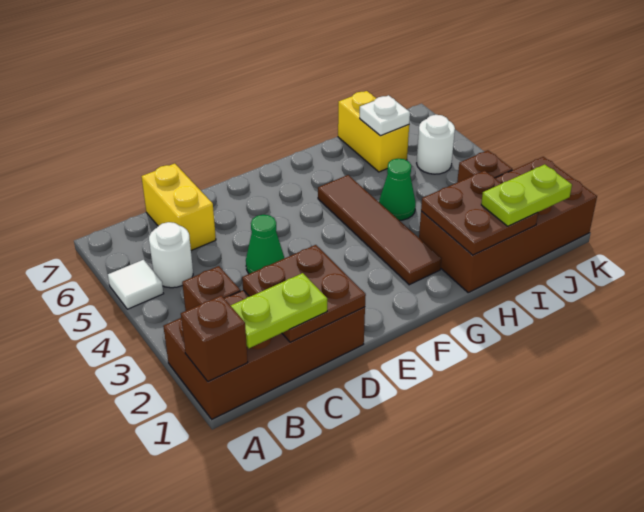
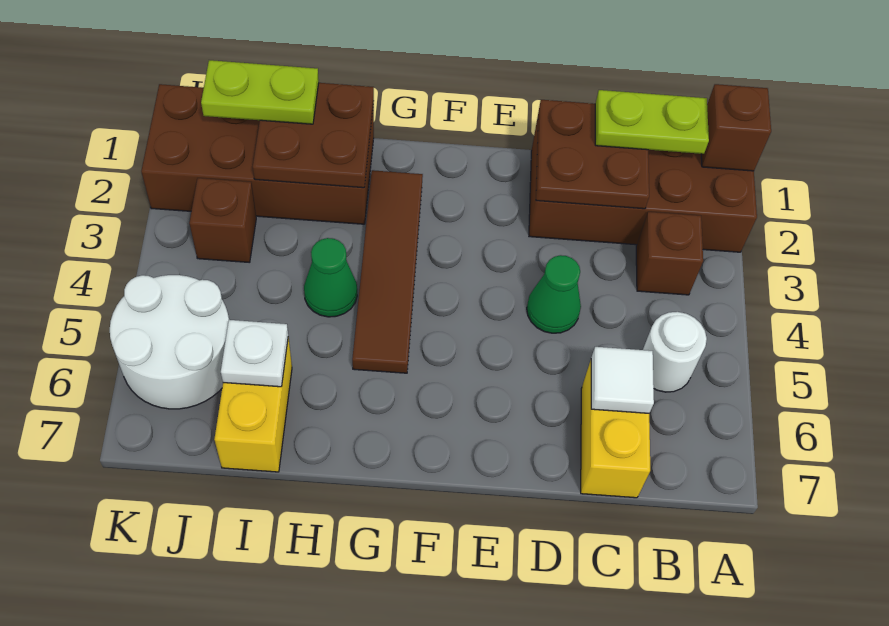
white tile A5 level 1 -> white tile C6 level 2
white round brick J5 level 1 -> white round brick J5:K6 level 1

